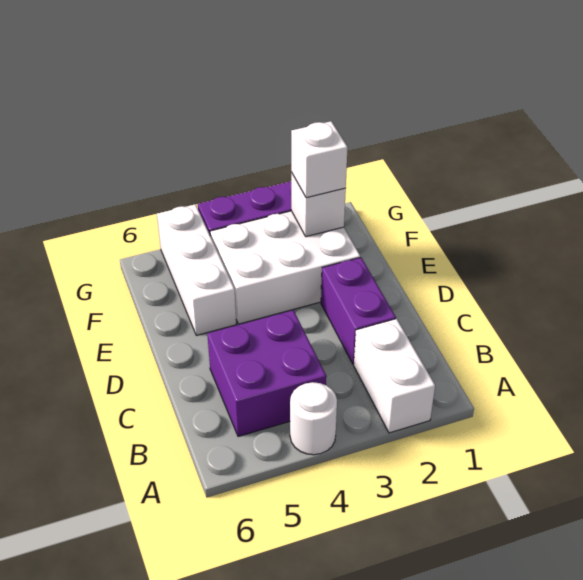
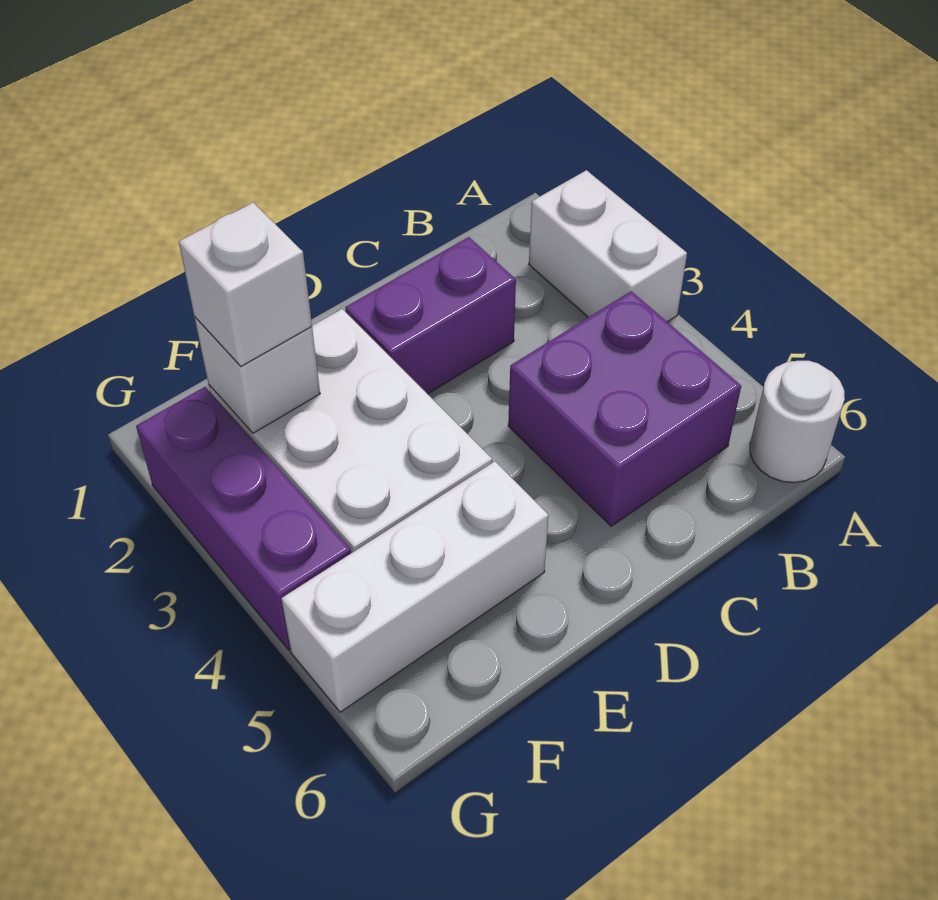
white brick A2:B2 level 1 -> white brick A2:A3 level 1
white round brick A4 level 1 -> white round brick A6 level 1

